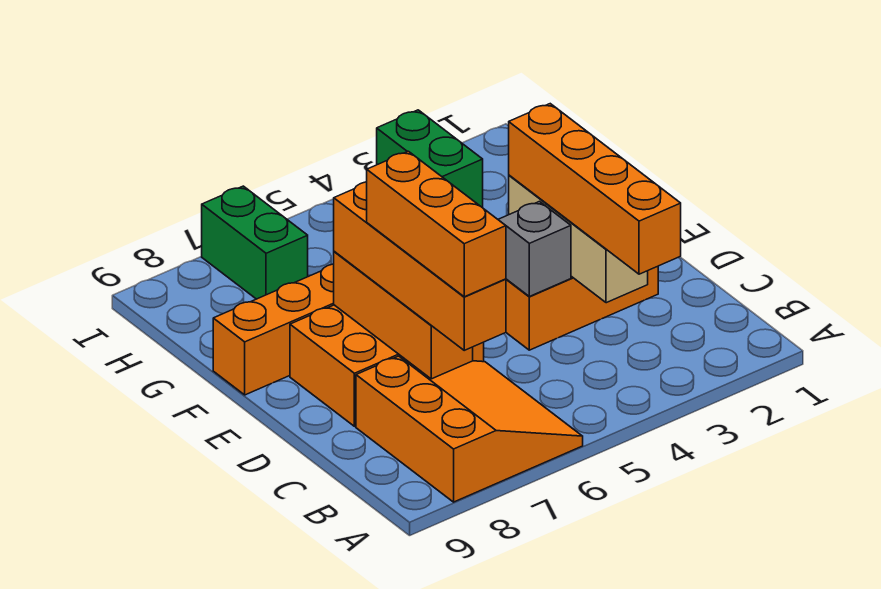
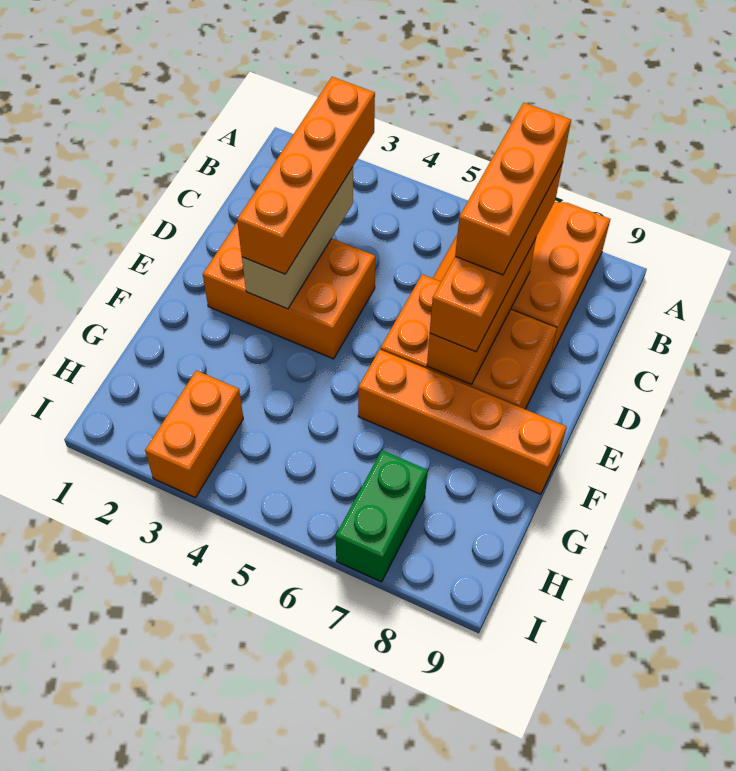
grey brick D4 level 2 -> none
green brick H3:I3 level 1 -> orange brick H3:I3 level 1

